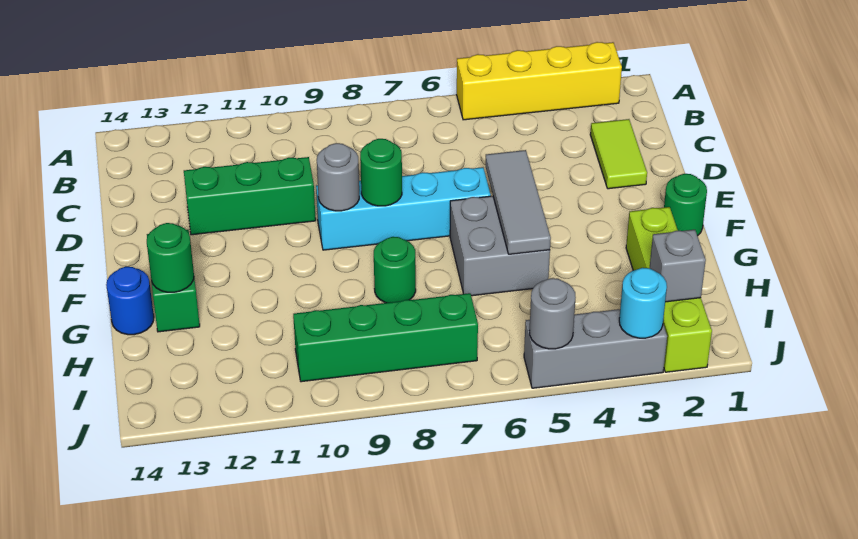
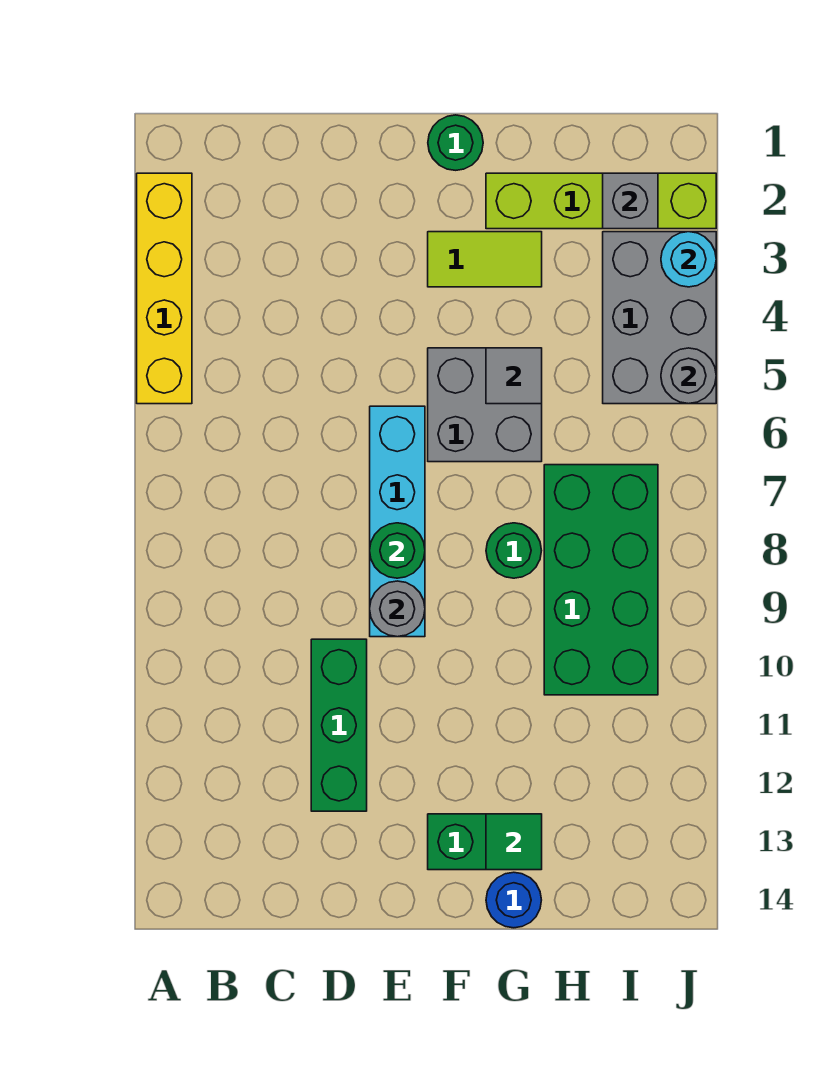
lime tile C2:D2 level 1 -> lime tile F3:G3 level 1
grey tile E5:G5 level 2 -> grey tile G5 level 2
green round brick G13 level 2 -> green tile G13 level 2
green brick I7:I10 level 1 -> green brick H7:I10 level 1
grey brick J3:J5 level 1 -> grey brick I3:J5 level 1

